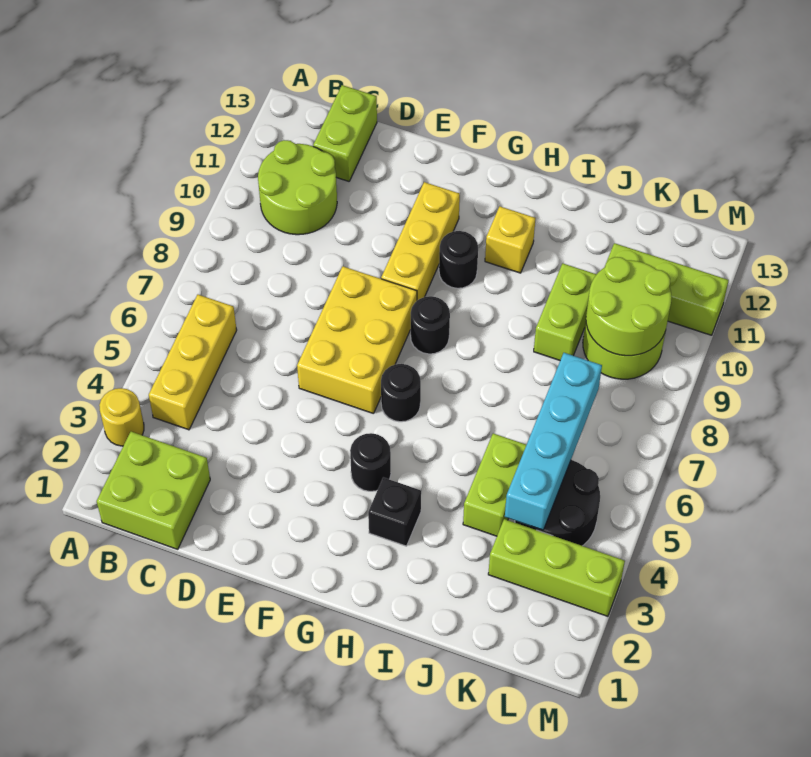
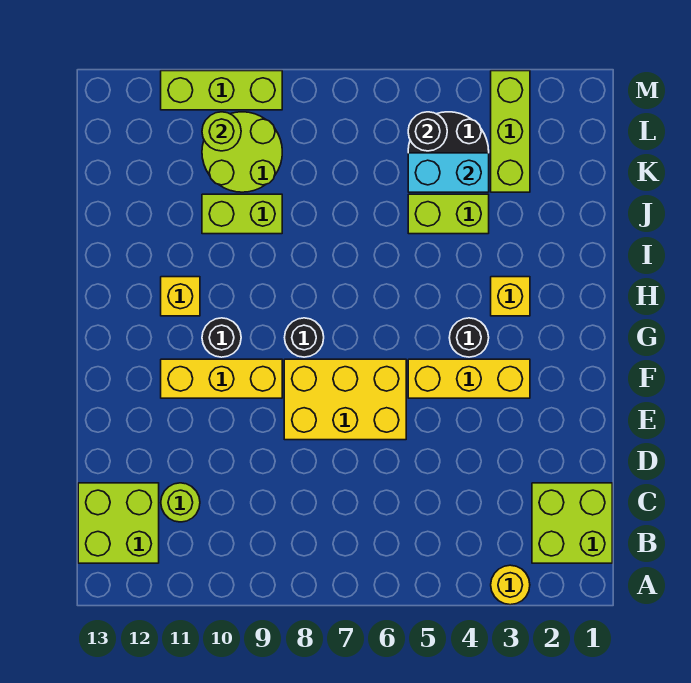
yellow brick B4:B6 level 1 -> yellow brick F3:F5 level 1
lime round brick B10:C11 level 1 -> lime round brick C11 level 1
lime brick C12:C13 level 1 -> lime brick B12:C13 level 1
black round brick G6 level 1 -> black round brick L5 level 2
black brick H3 level 1 -> yellow brick H3 level 1
cyan brick K4:K7 level 2 -> cyan brick K4:K5 level 2
lime round brick K9:L10 level 2 -> lime round brick L10 level 2
lime brick K11:M11 level 1 -> lime brick M9:M11 level 1

